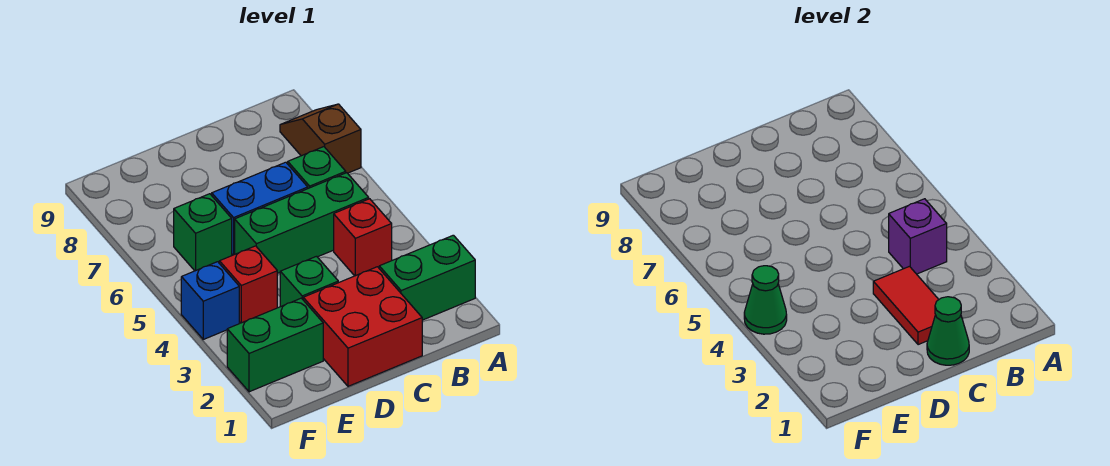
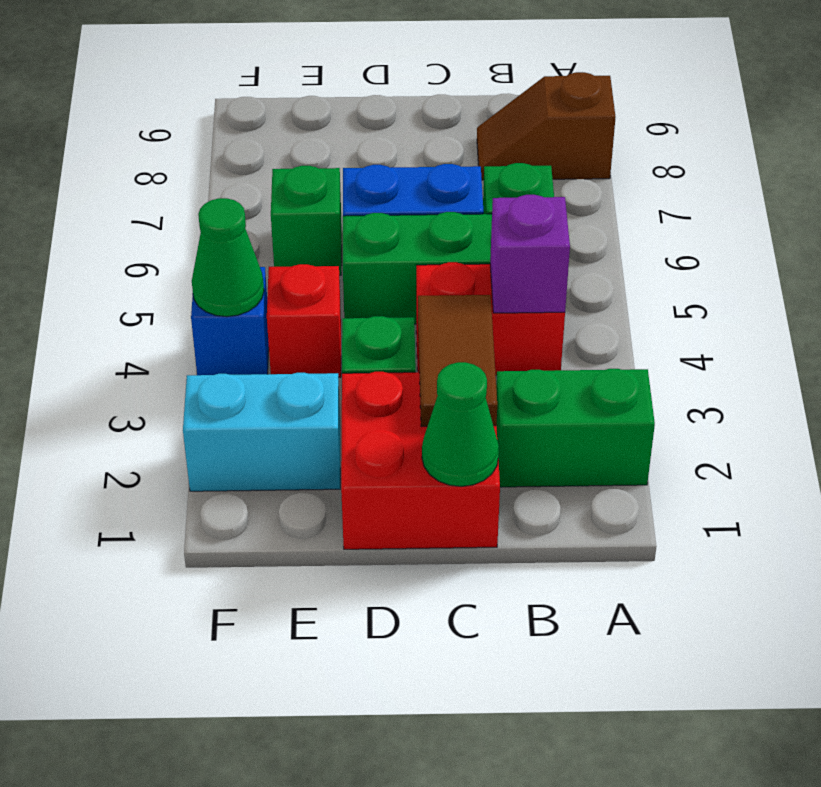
brown slope A7:A8 level 1 top 7 -> brown slope A8:B8 level 1 top A
red brick B4 level 1 -> red brick B4:C4 level 1
red tile C2:C3 level 2 -> brown tile C2:C3 level 2
green brick E2:F2 level 1 -> cyan brick E2:F2 level 1

